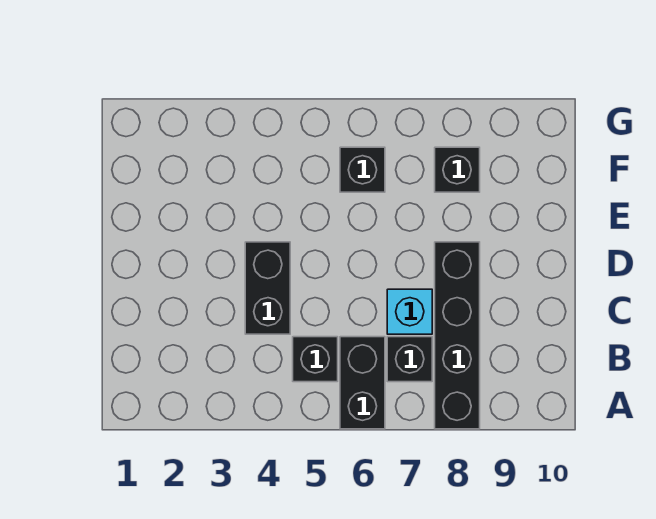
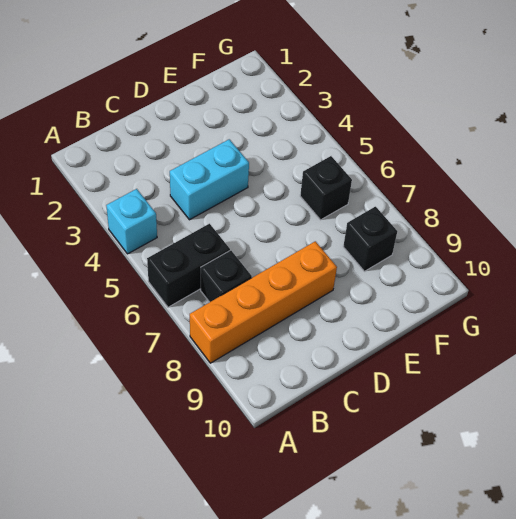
black brick A8:D8 level 1 -> orange brick A8:D8 level 1
black brick B5 level 1 -> none
black brick C4:D4 level 1 -> cyan brick C4:D4 level 1
cyan brick C7 level 1 -> cyan brick A4 level 1

